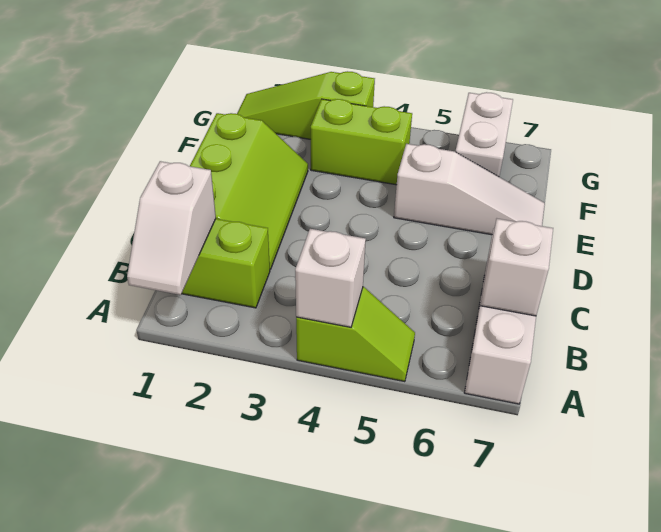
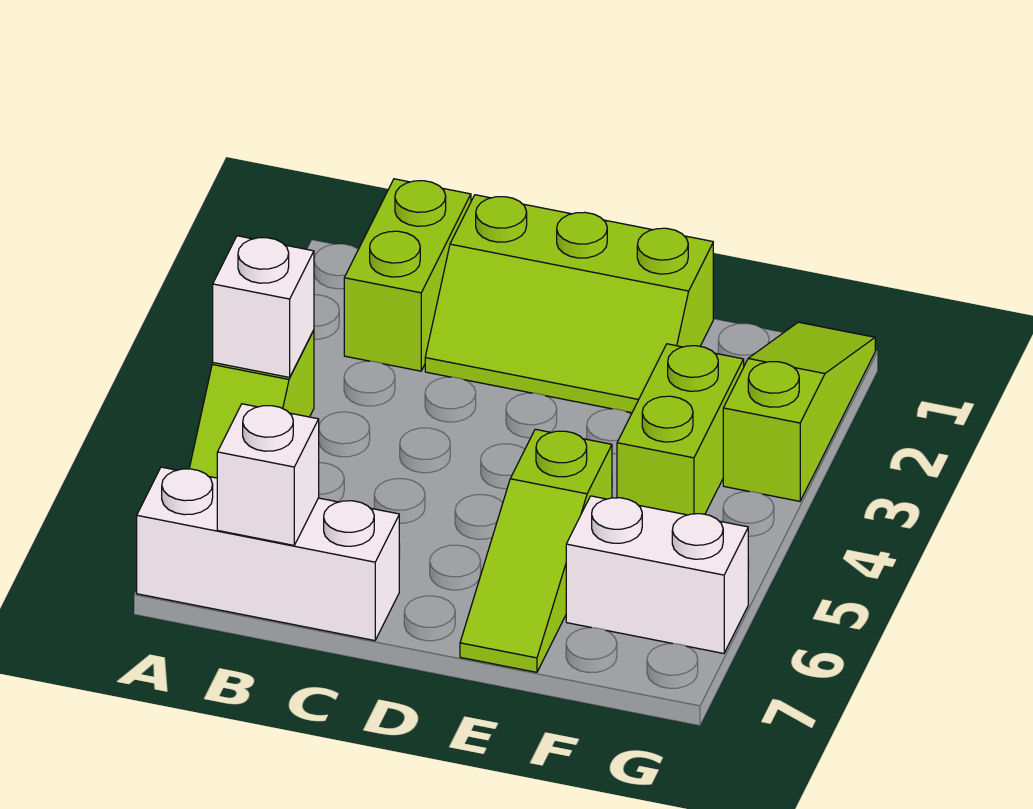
white slope A1:B1 level 2 top B -> none
white slope E5:E7 level 1 top 5 -> lime slope E5:E7 level 1 top 5

